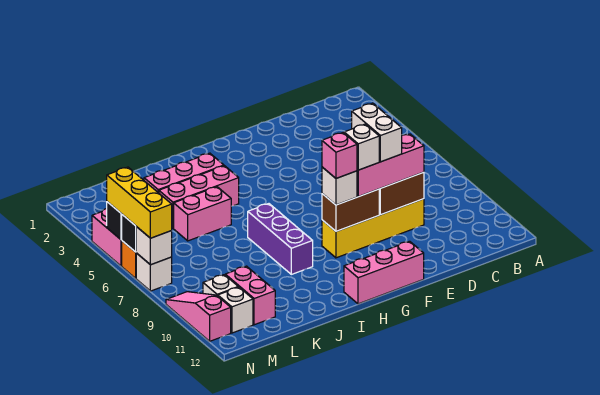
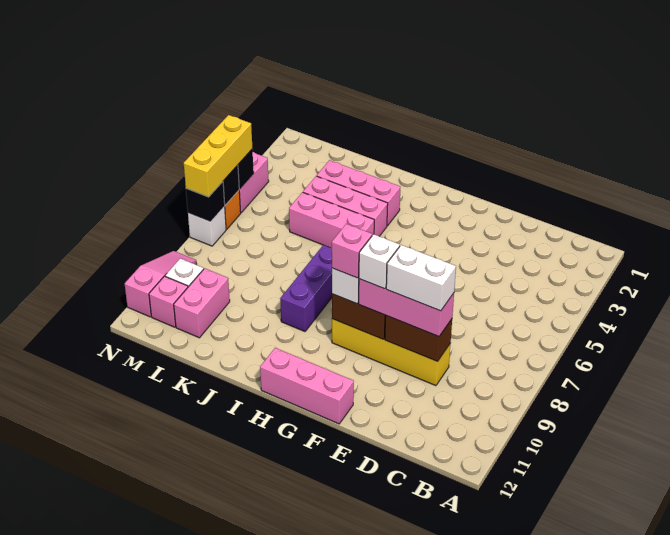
white brick E8:E9 level 4 -> white brick D9:E9 level 4
pink brick J5:K5 level 1 -> pink brick I5:K5 level 1
white brick M11 level 1 -> pink brick M11 level 1
white brick N7 level 2 -> black brick N7 level 2

